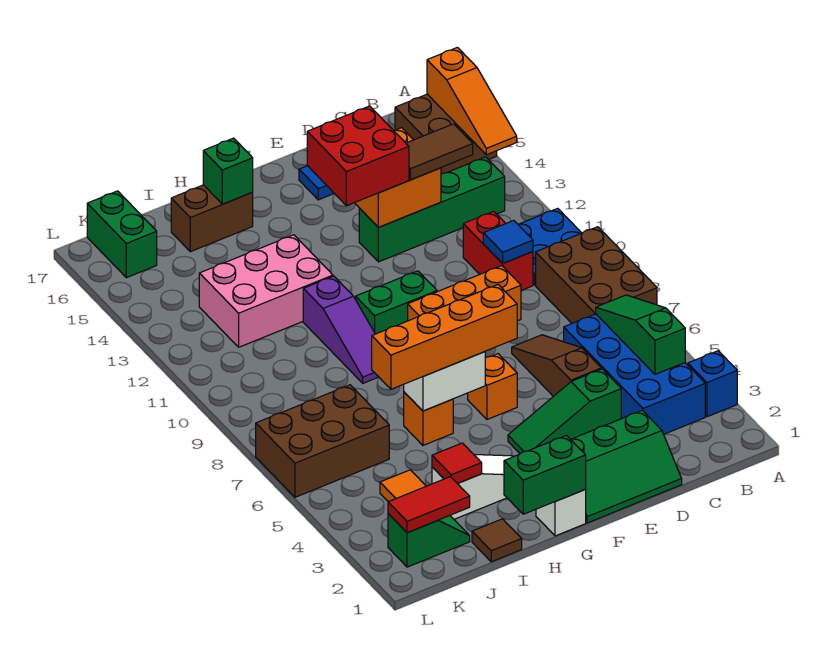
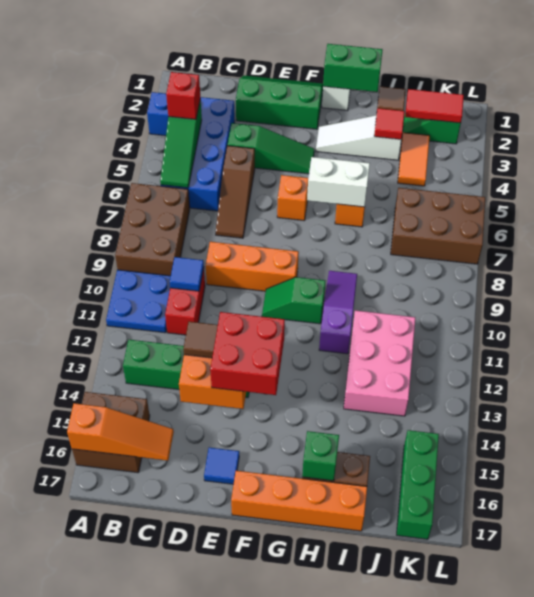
orange slope A14:A16 level 2 top 16 -> orange slope A16:C16 level 2 top A
none -> red brick B4 level 3
brown tile C13:D13 level 3 -> brown tile D13 level 3
orange brick F6:I6 level 3 -> orange brick F17:I17 level 1
green brick F10:G10 level 1 -> green slope F10:G10 level 1 top G
pink brick H12:J13 level 1 -> pink brick I11:J13 level 1
green brick K16:K17 level 1 -> green brick K15:K17 level 1

